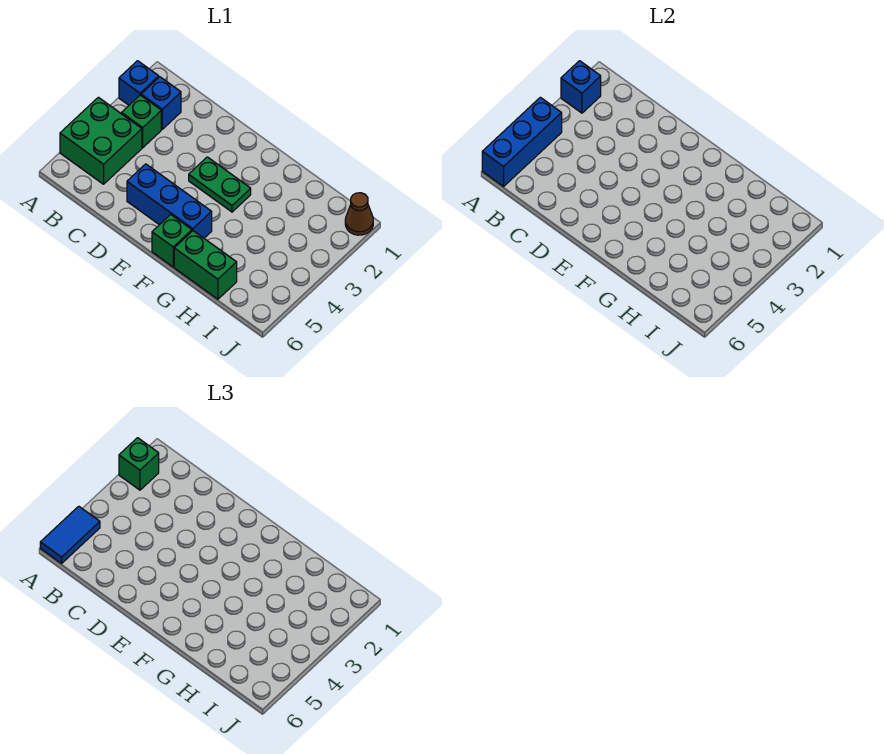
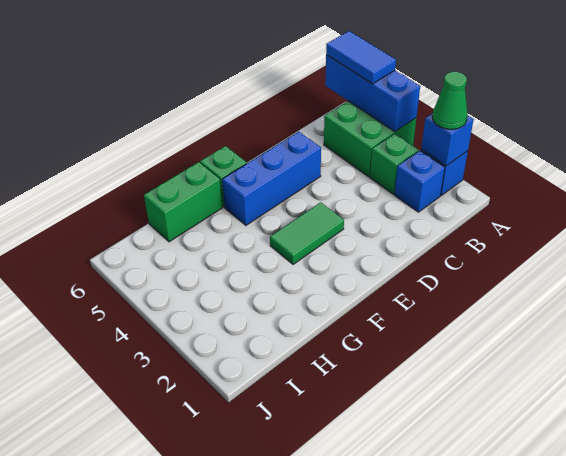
green brick A2 level 3 -> green cone A2 level 3
green plate E3:F3 level 1 -> green tile E3:F3 level 1
brown cone J1 level 1 -> none

